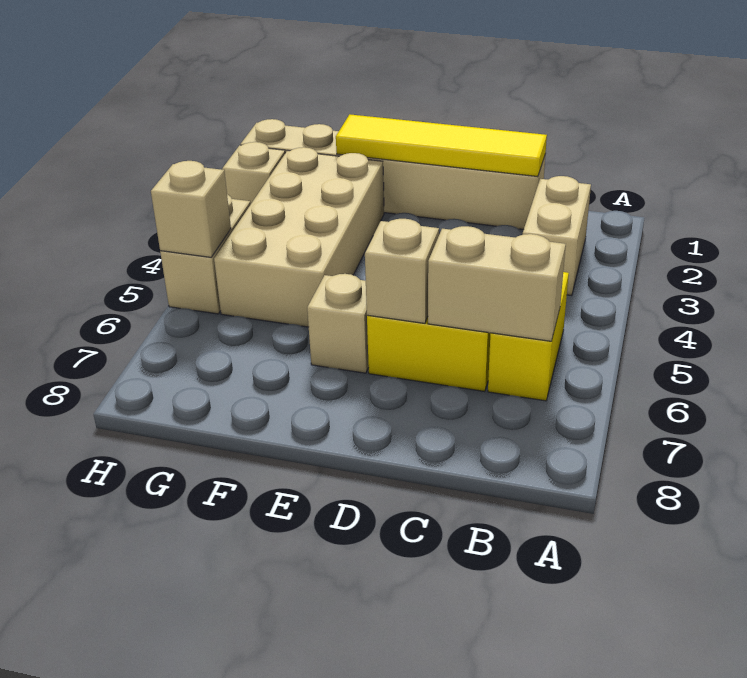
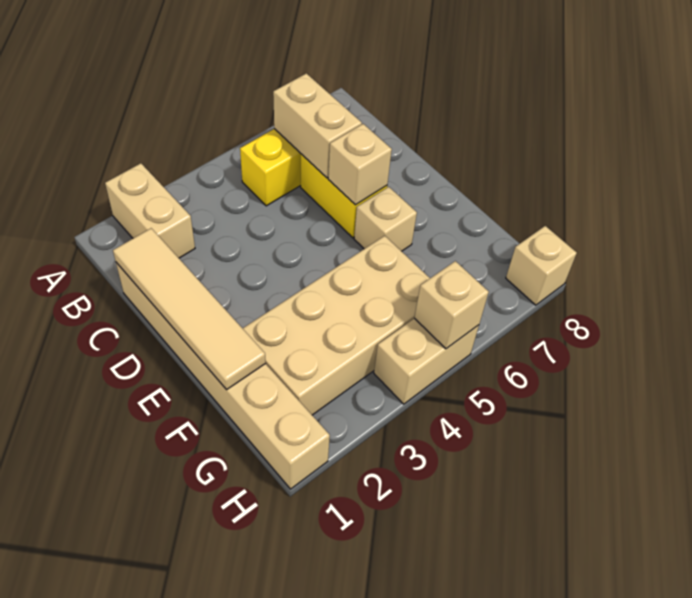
tan brick B2:B3 level 1 -> tan brick A2:B2 level 1
yellow tile C1:F1 level 2 -> tan tile C1:F1 level 2
tan brick H2 level 1 -> tan brick H8 level 1

